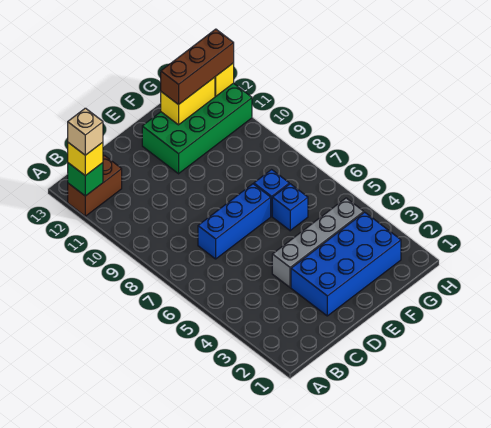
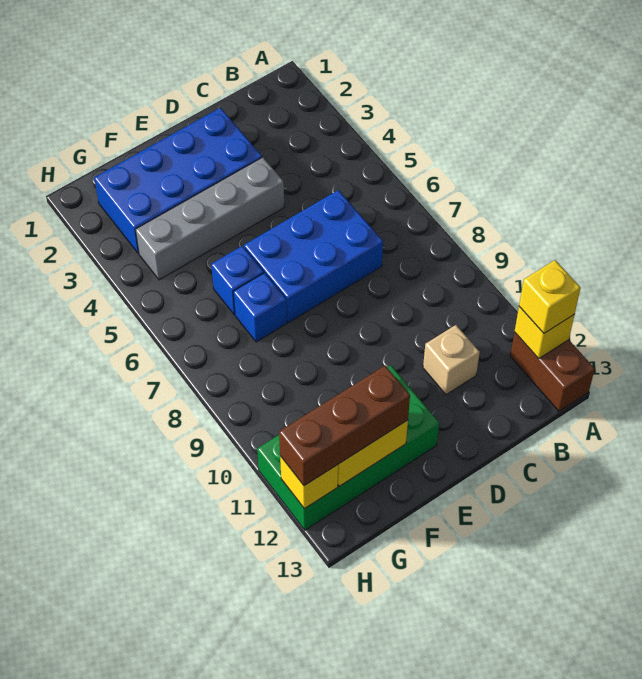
brown brick A12:B12 level 1 -> brown brick A12:A13 level 1
green brick A12 level 2 -> yellow brick A12 level 2
tan brick A12 level 4 -> tan brick C11 level 1
blue brick C7:E7 level 1 -> blue brick C6:E7 level 1

